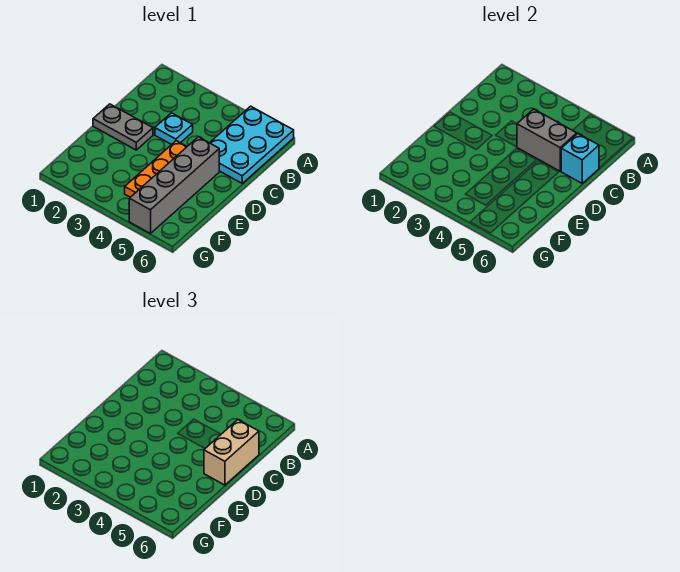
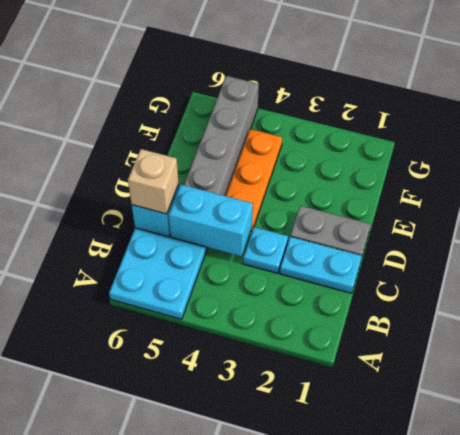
none -> cyan plate C1:C2 level 1
grey brick C4:C5 level 2 -> cyan brick C4:C5 level 2
tan brick C6:D6 level 3 -> tan brick C6 level 3

